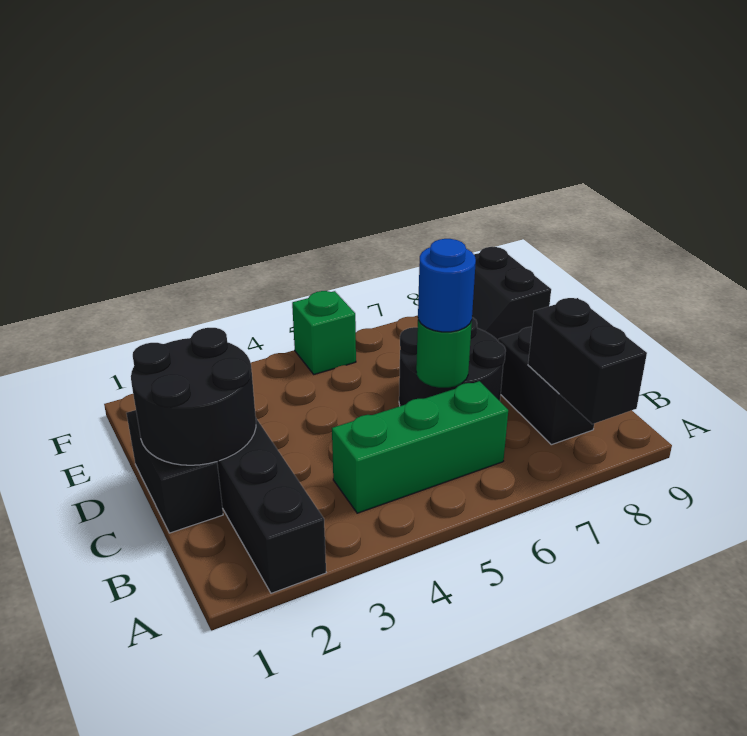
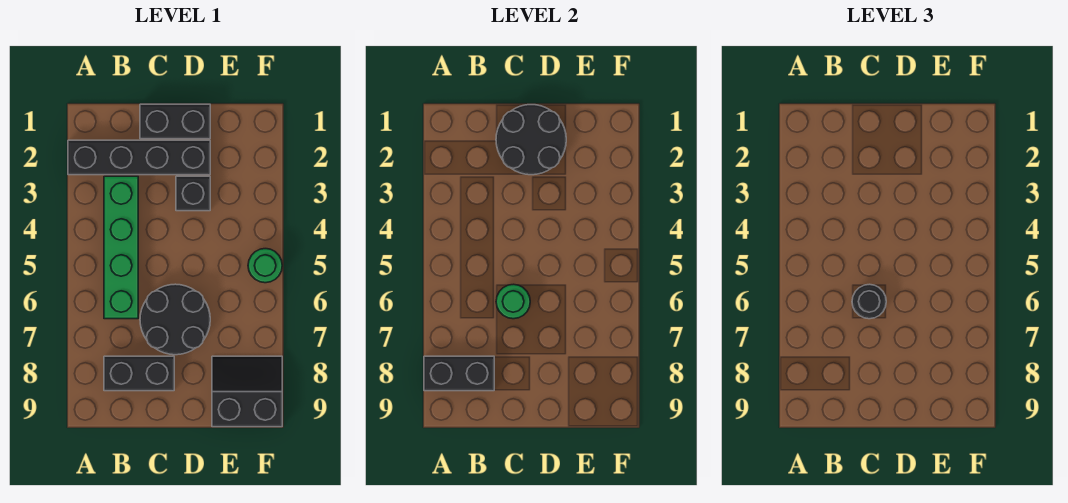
green brick B4:B6 level 1 -> green brick B3:B6 level 1
blue round brick C6 level 3 -> black round brick C6 level 3
none -> black brick D3 level 1
green brick F5 level 1 -> green round brick F5 level 1

